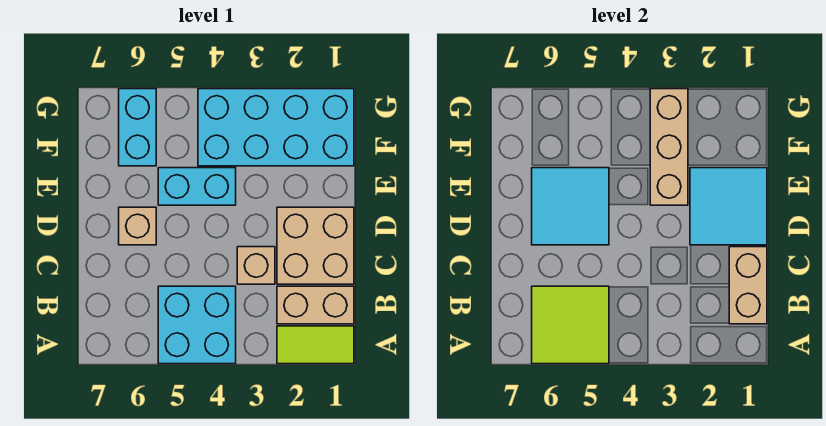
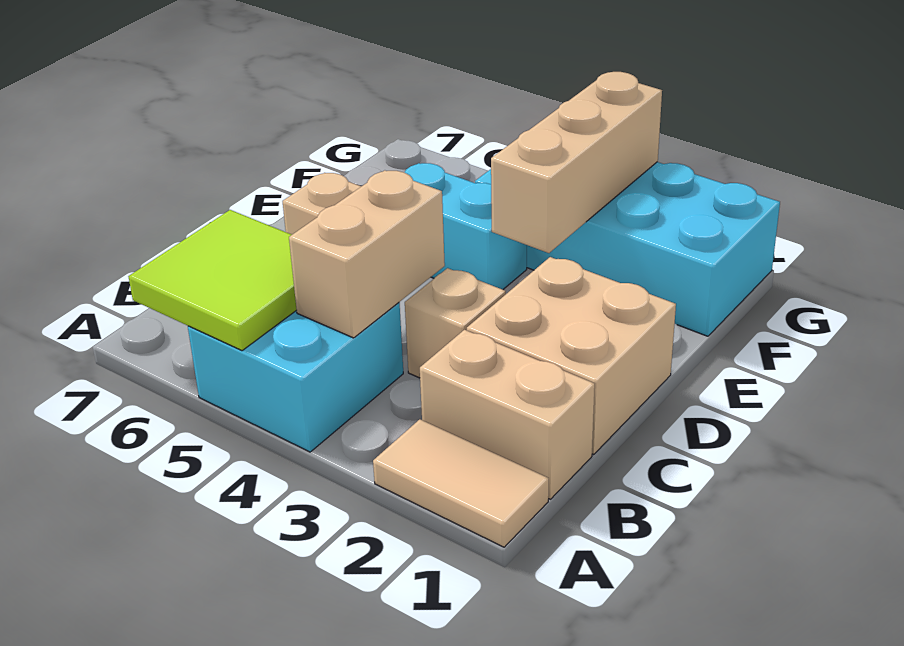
lime tile A1:A2 level 1 -> tan tile A1:A2 level 1
tan brick B1:C1 level 2 -> tan brick B4:C4 level 2
cyan tile D1:E2 level 2 -> none
cyan tile D5:E6 level 2 -> none
cyan brick F6:G6 level 1 -> none

